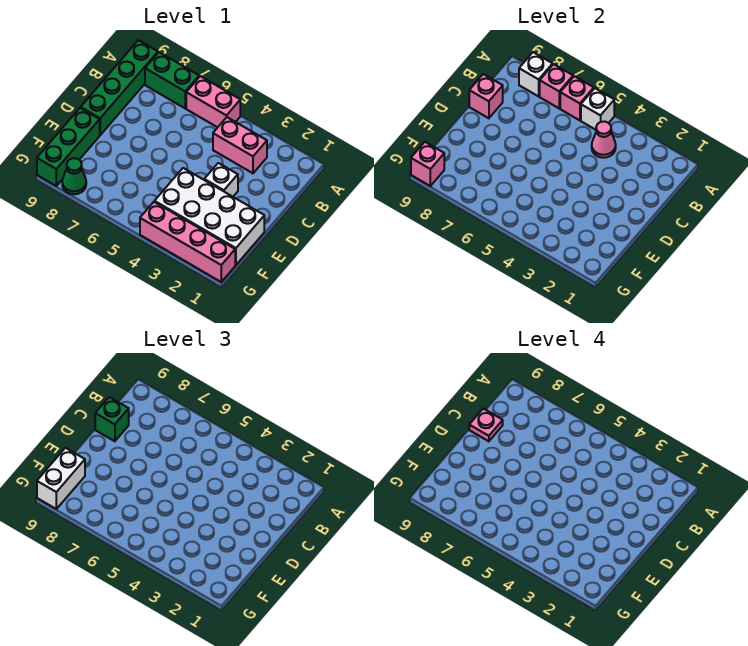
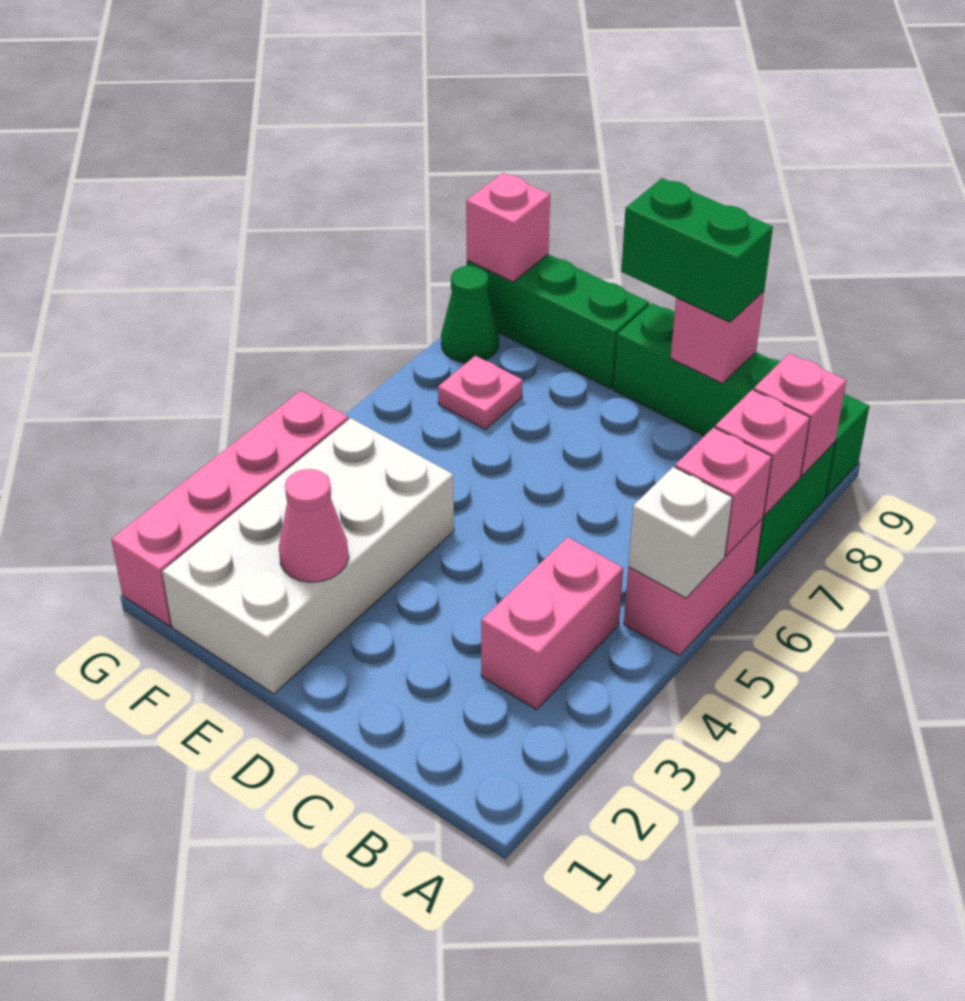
white brick A8 level 2 -> pink brick A8 level 2
pink cone B4 level 2 -> pink cone E2 level 2
green brick C9 level 3 -> green brick C9:D9 level 3
pink plate C9 level 4 -> pink plate F7 level 1
white brick D3 level 1 -> none
white brick F9:G9 level 3 -> none

